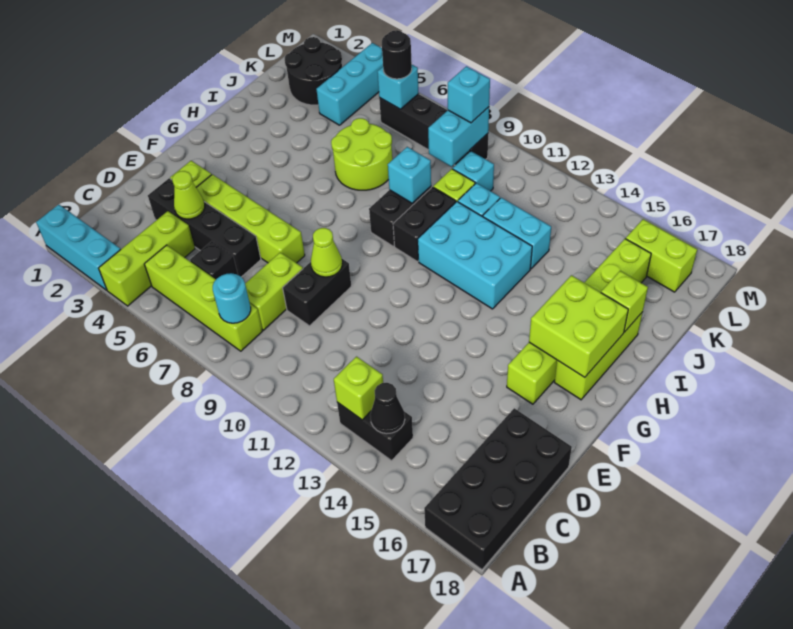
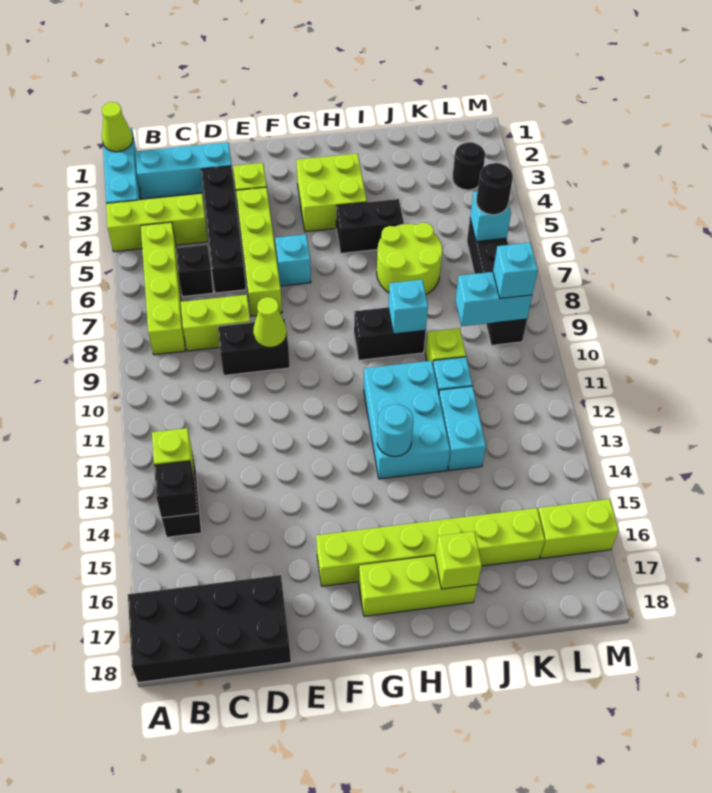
cyan round brick B8 level 2 -> cyan round brick H13 level 2
black cone B14 level 2 -> black brick B14 level 2
lime cone D4 level 2 -> lime cone A1 level 2
lime brick G16:H17 level 2 -> lime brick G3:H4 level 1
black brick H10:I10 level 1 -> black brick H5:I5 level 1
black round brick K2:L3 level 1 -> black round brick L3 level 1
cyan brick K4:M4 level 1 -> cyan brick B2:D2 level 1
cyan brick K10 level 1 -> cyan brick F6 level 1
lime brick L16:L17 level 1 -> lime brick L16:M16 level 1

